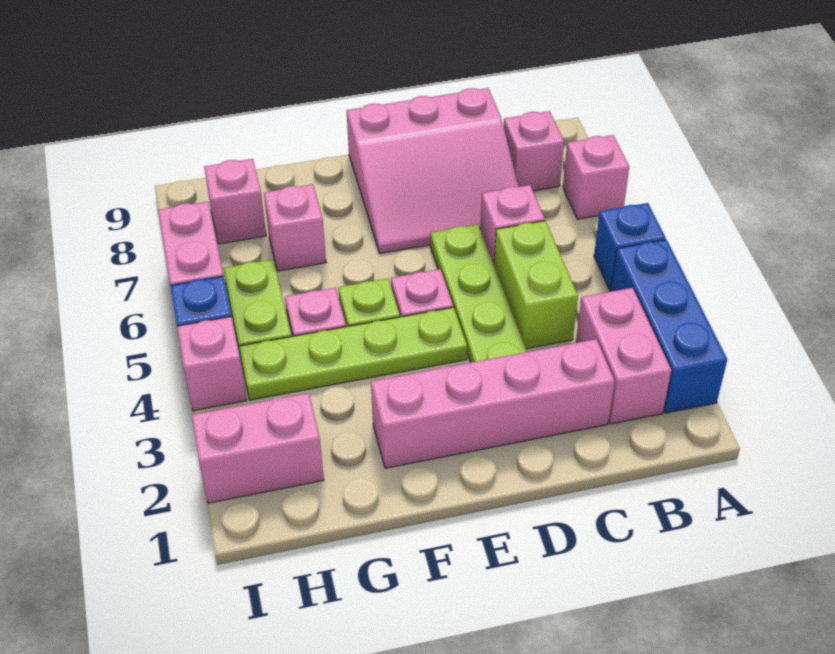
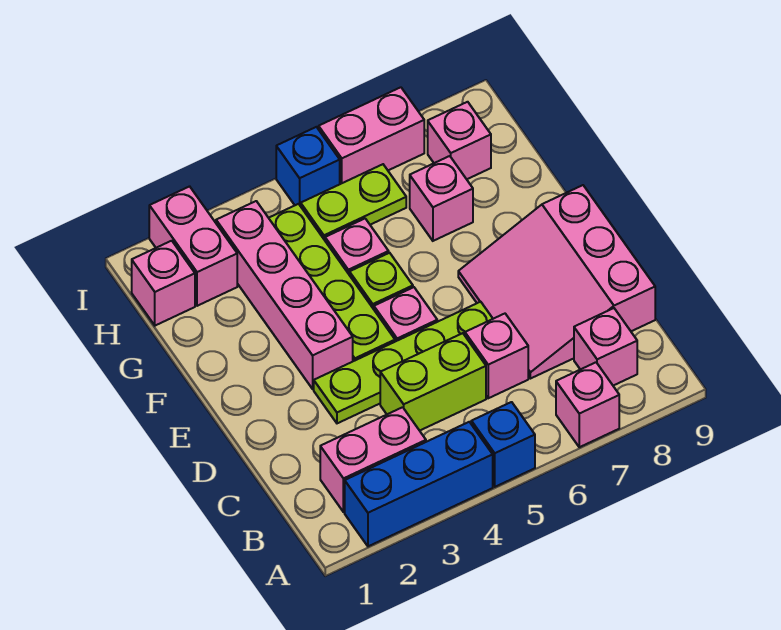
pink brick C2:F2 level 1 -> pink brick E3:H3 level 1
pink brick I4 level 1 -> pink brick H1 level 1

